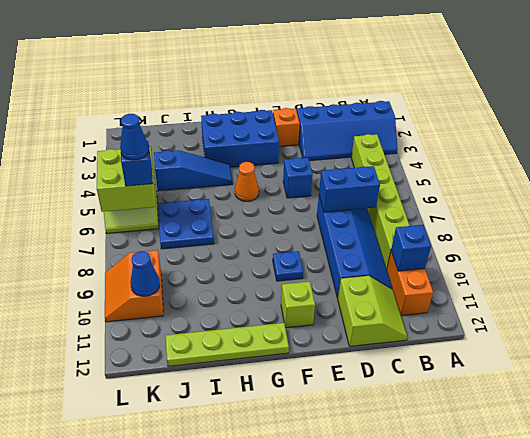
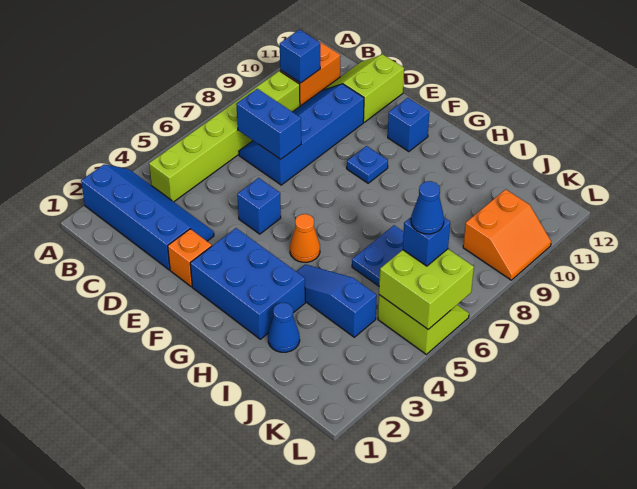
lime brick F11 level 1 -> blue brick F11 level 1
lime plate G12:J12 level 1 -> none
blue cone K10 level 2 -> blue cone I2 level 1

